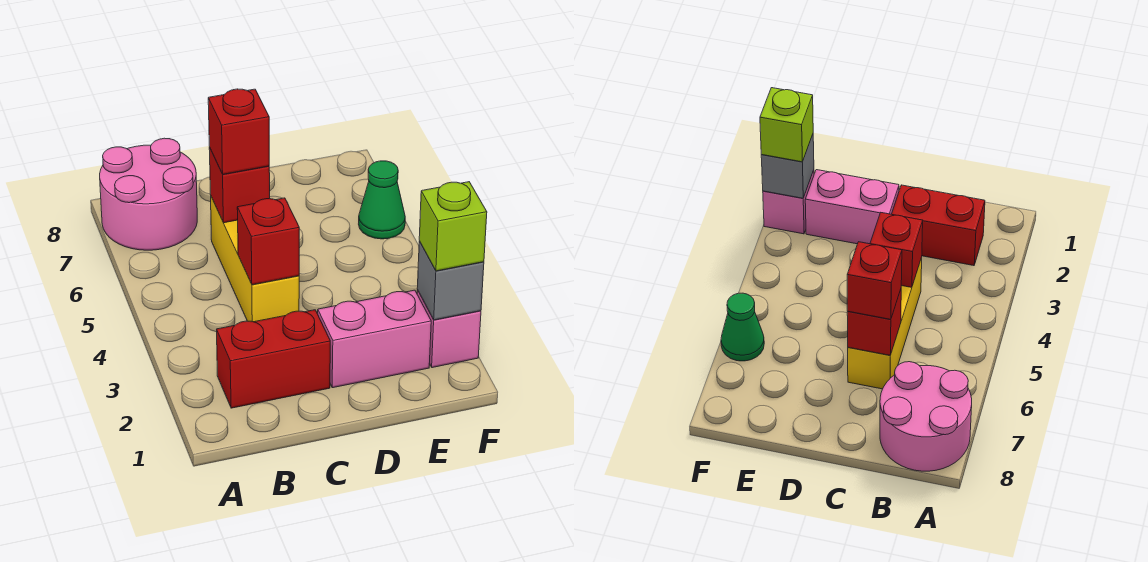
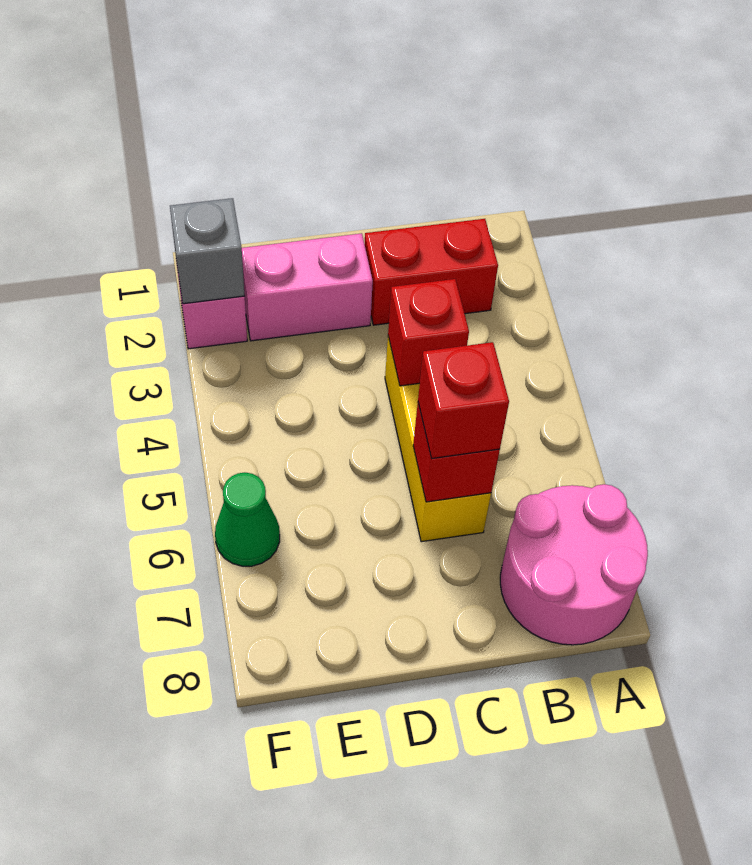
lime brick F2 level 3 -> none

